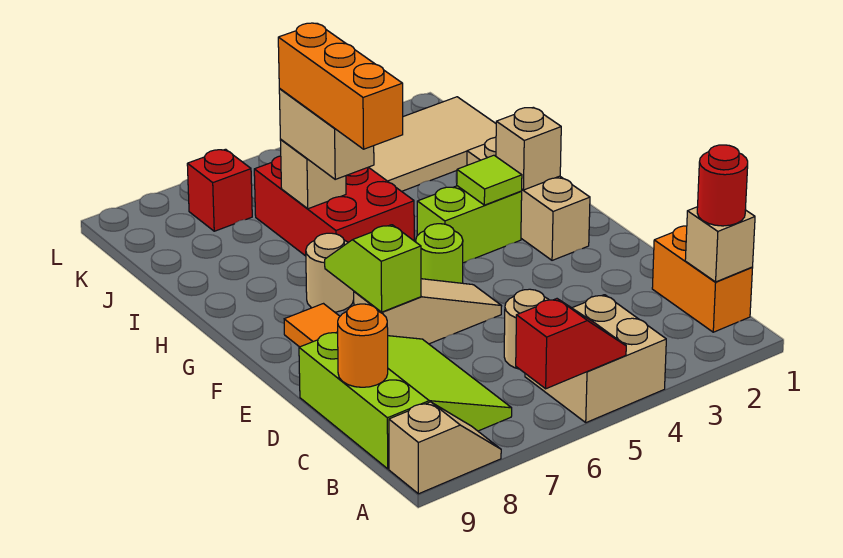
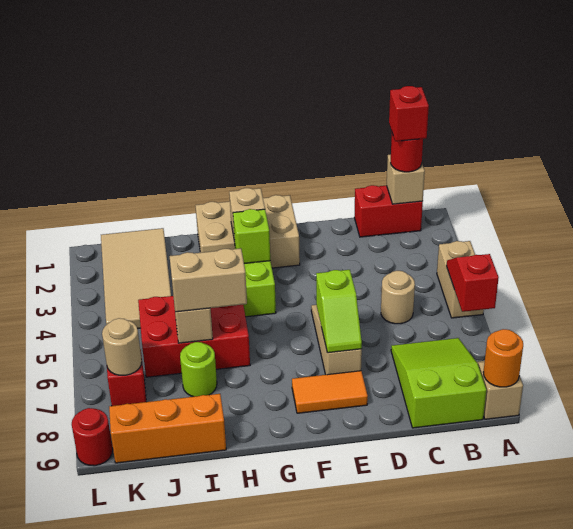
tan brick A4:B5 level 1 -> tan brick A4:A5 level 1
orange brick B1:C1 level 1 -> red brick B1:C1 level 1
none -> red brick B1 level 4
lime slope B7:D9 level 1 top 9 -> lime slope B7:C9 level 1 top 9
orange round brick C9 level 2 -> orange round brick A9 level 2
lime slope E7:F7 level 2 top E -> lime slope E6:E7 level 2 top 6
tan brick F2:H2 level 1 -> tan brick F1:H2 level 1
lime round brick F5 level 1 -> lime round brick I7 level 1
lime tile G3 level 2 -> lime brick G3 level 2
orange brick G6:I6 level 4 -> orange brick I9:K9 level 1
tan round brick G7 level 1 -> tan round brick K7 level 2
none -> red round brick L9 level 1

